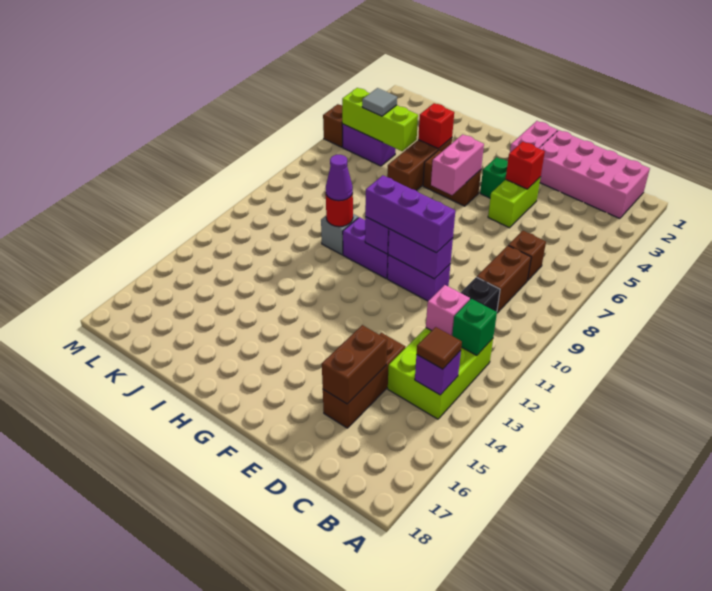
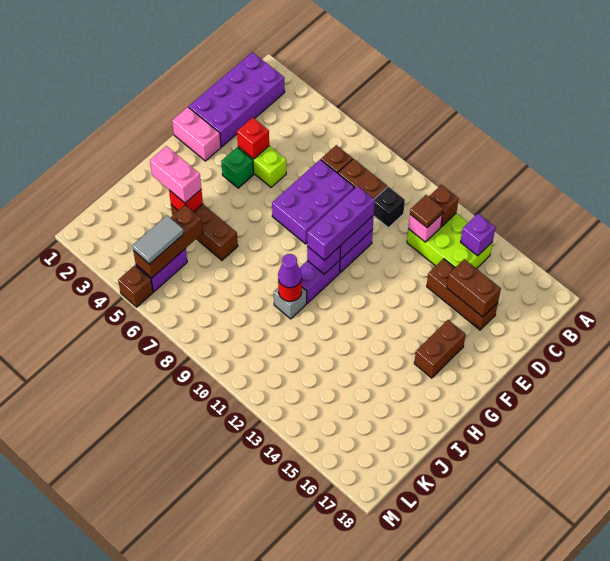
pink brick B1:E2 level 1 -> purple brick B1:E2 level 1
green brick B12 level 2 -> brown brick B12 level 2
brown tile B14 level 3 -> brown tile C12 level 3
none -> purple brick D7:F8 level 1
brown brick G5:H5 level 1 -> brown brick F16:G16 level 1
pink brick G5:G6 level 2 -> pink brick I3:I4 level 3
lime brick J5:L5 level 2 -> brown brick J5:L5 level 2
grey tile K5 level 3 -> grey tile K5:L5 level 3

